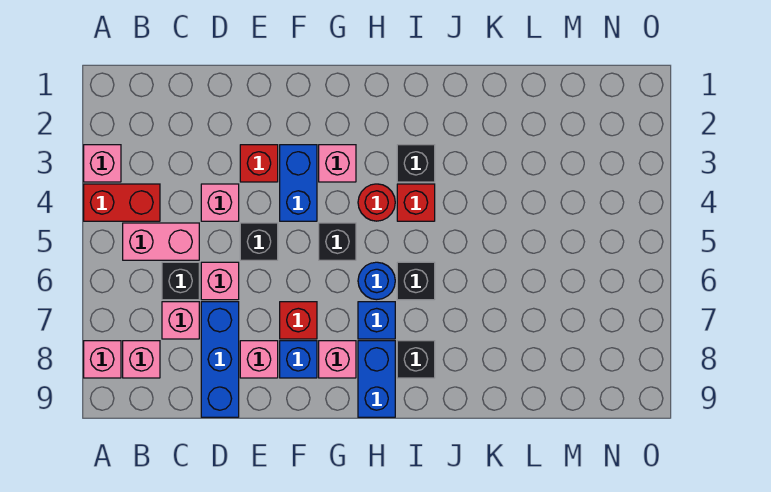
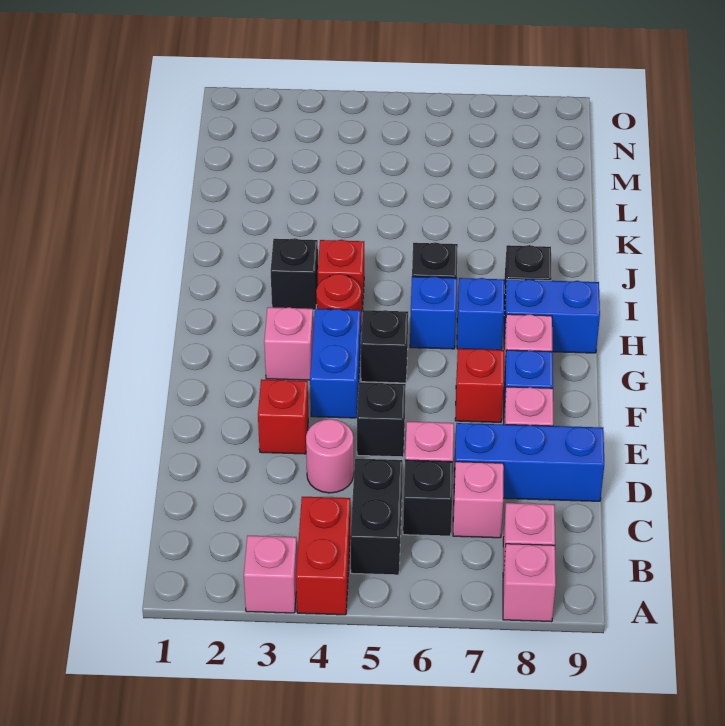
pink brick B5:C5 level 1 -> black brick B5:C5 level 1
pink brick D4 level 1 -> pink round brick D4 level 1
blue brick F3:F4 level 1 -> blue brick F4:G4 level 1
blue round brick H6 level 1 -> blue brick H6 level 1

